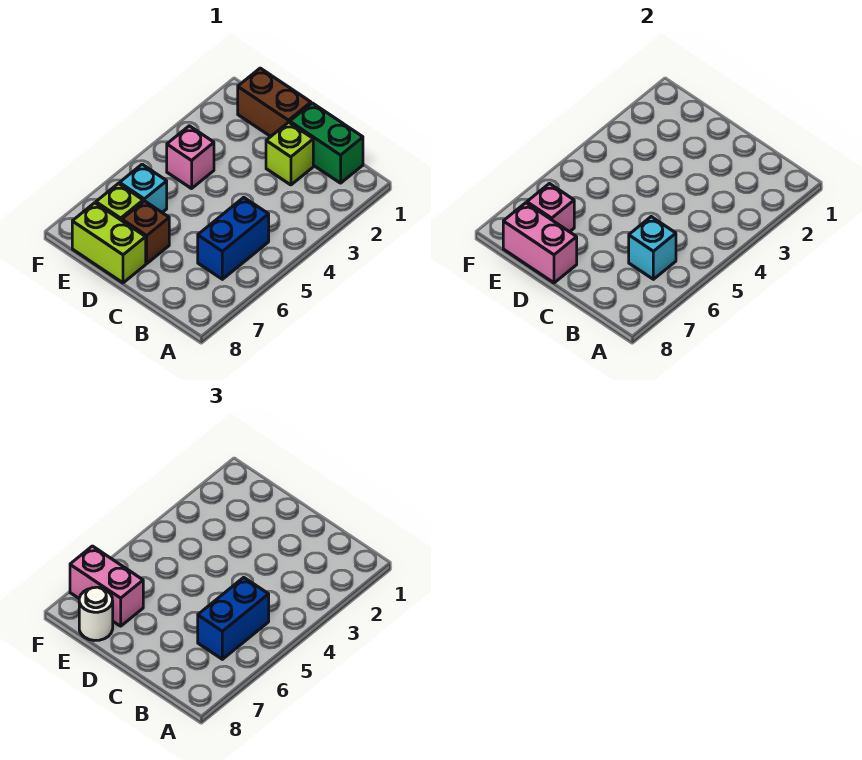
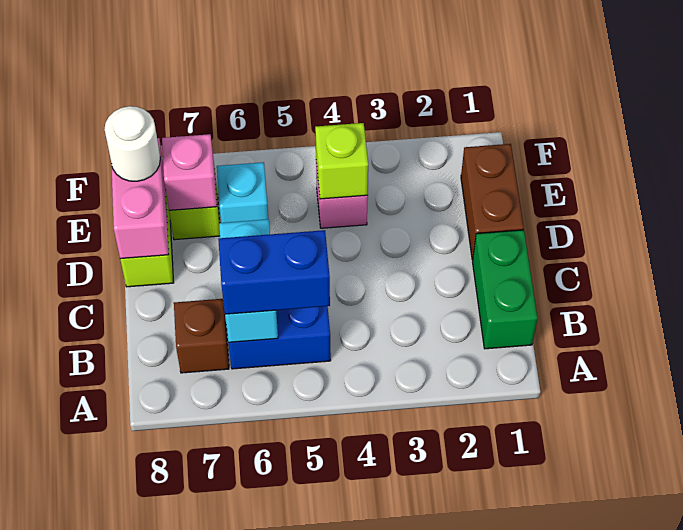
cyan brick B6 level 2 -> cyan brick B6:C6 level 2
lime brick C2 level 1 -> lime brick E4 level 2
brown brick D7 level 1 -> brown brick B7 level 1
pink brick E7:F7 level 3 -> none

